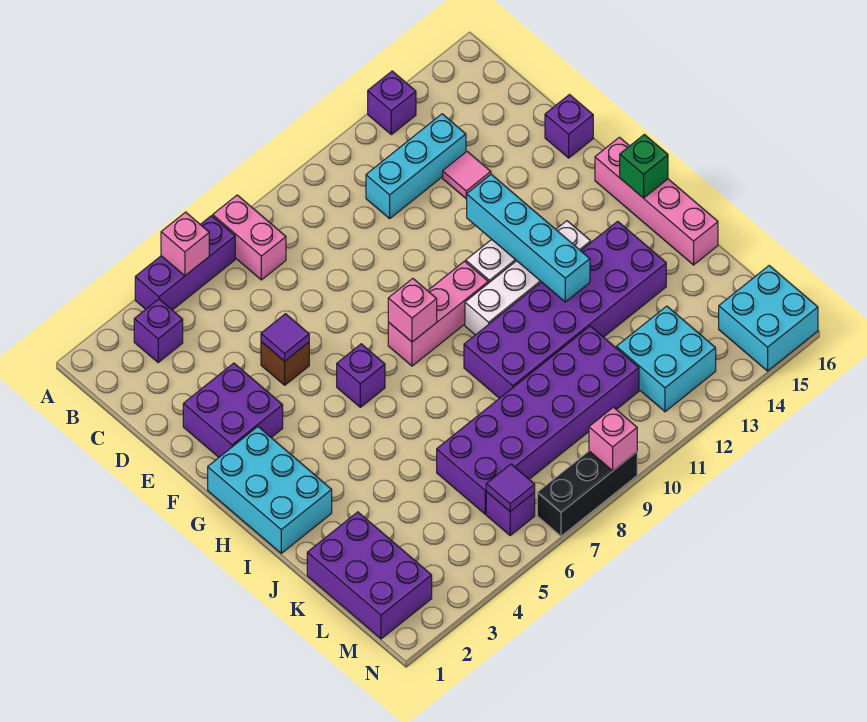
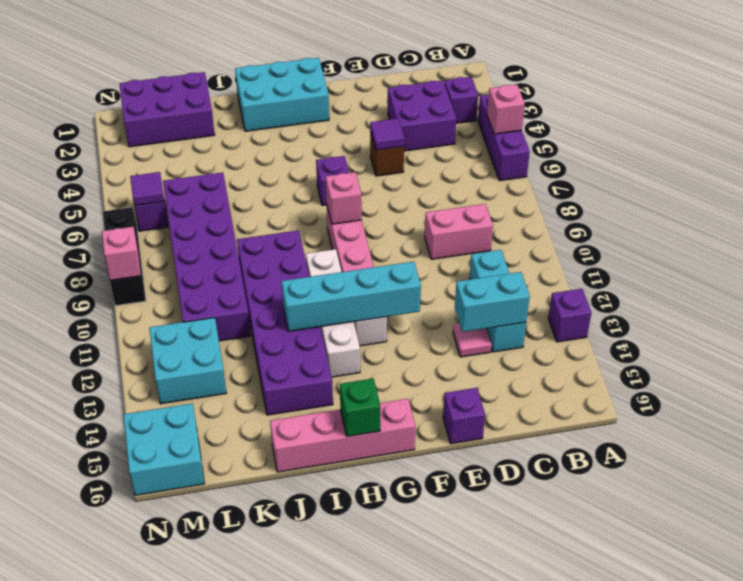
pink brick A7:B7 level 1 -> pink brick C9:D9 level 1
none -> cyan brick C13:D13 level 2
purple brick E2:F3 level 1 -> purple brick C3:D4 level 1

